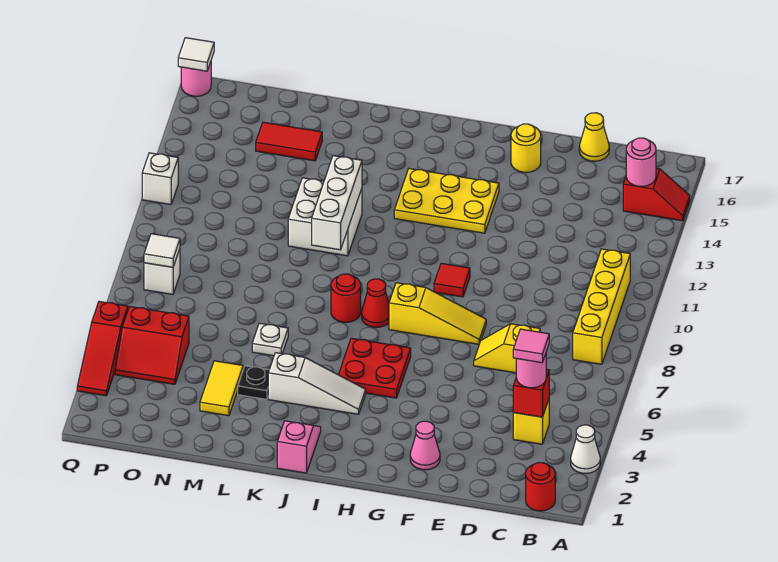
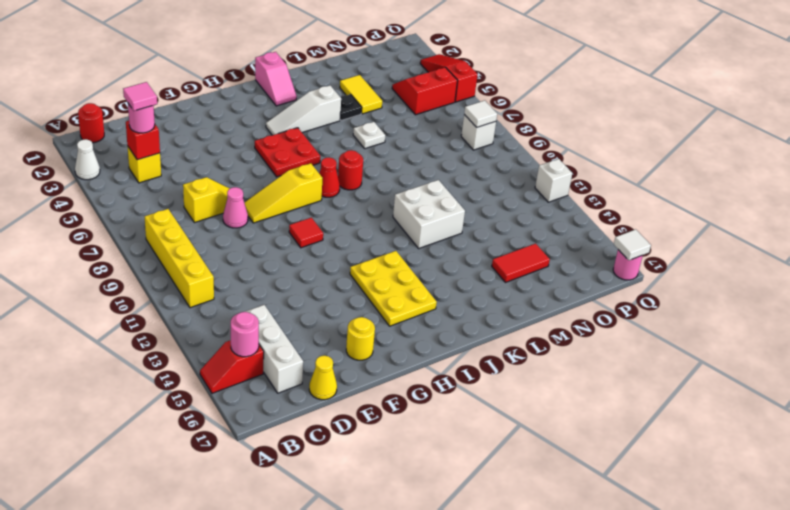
pink cone F2 level 1 -> pink cone E8 level 1
yellow plate G13:I14 level 1 -> yellow plate H13:I15 level 1
white brick K10:K12 level 2 -> white brick C14:C16 level 1

